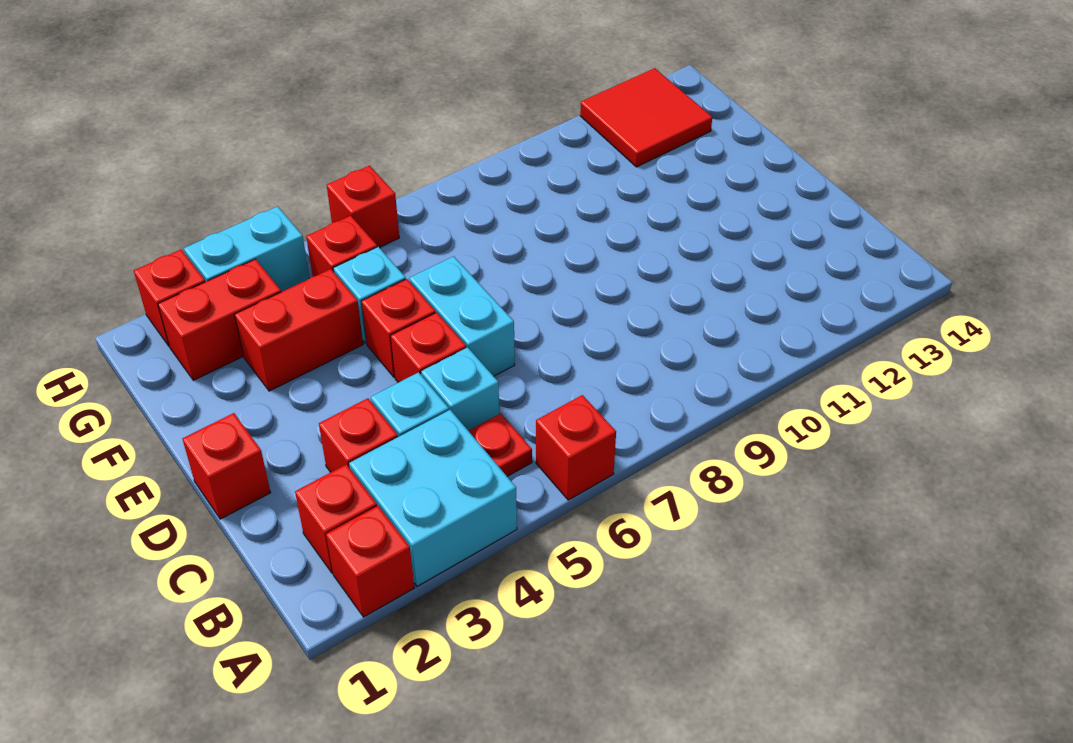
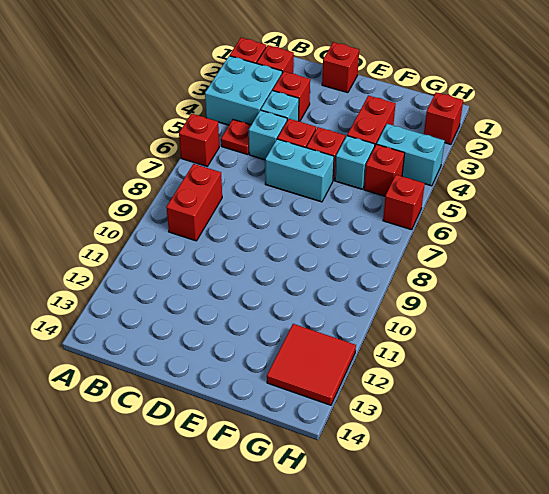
red brick G2:G3 level 1 -> red brick B8:B9 level 1
cyan brick H3:H4 level 1 -> cyan brick G4:H4 level 1

